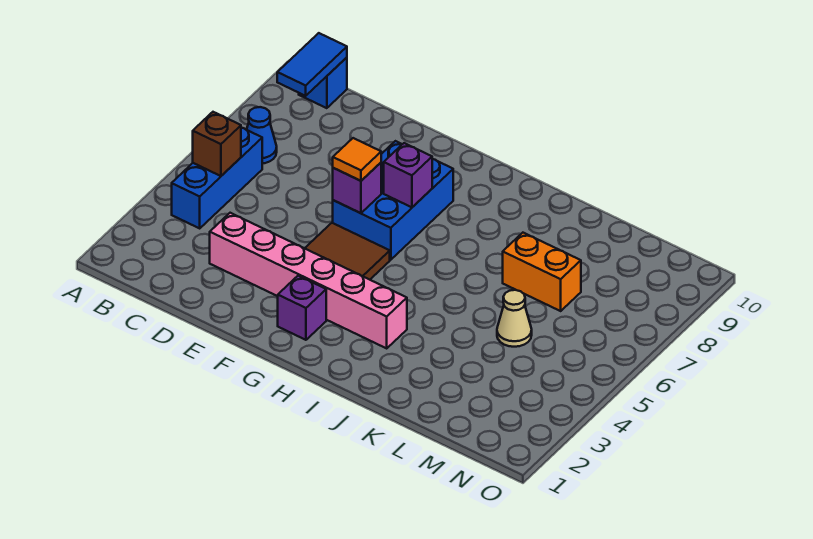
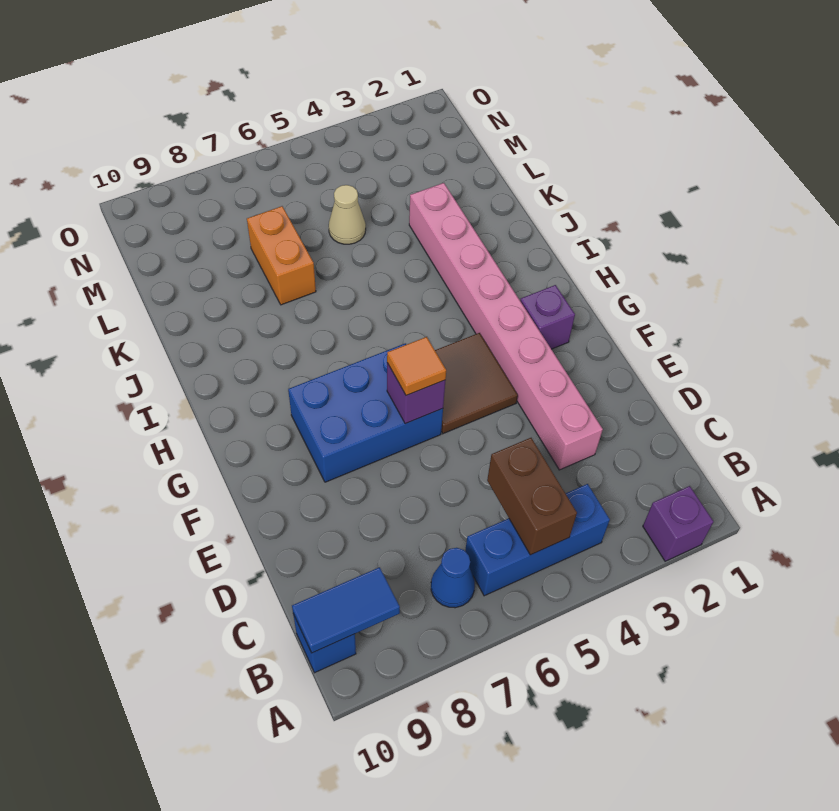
brown brick B5 level 2 -> brown brick B5:C5 level 2
pink brick D3:I3 level 1 -> pink brick D3:K3 level 1
purple brick G7 level 2 -> purple brick A2 level 1

